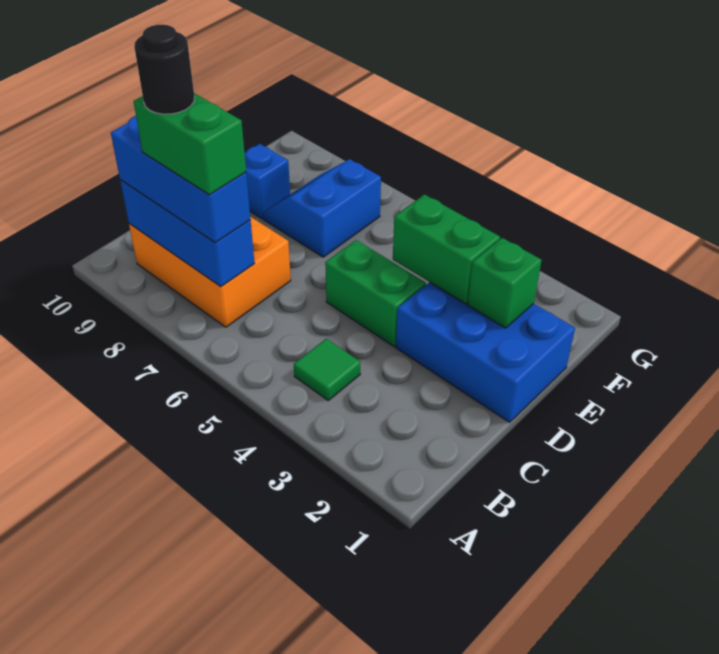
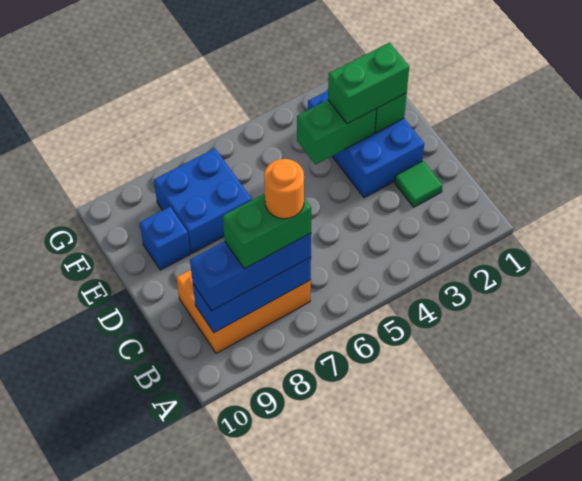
green tile B4 level 1 -> green tile C2 level 1
none -> orange round brick B7 level 5
black round brick B8 level 5 -> none
blue brick D1:E3 level 1 -> blue brick D2:F3 level 1
green brick D4:D5 level 1 -> green brick E2:E3 level 3
blue slope E7:F8 level 1 top 7 -> blue brick E7:F8 level 1

